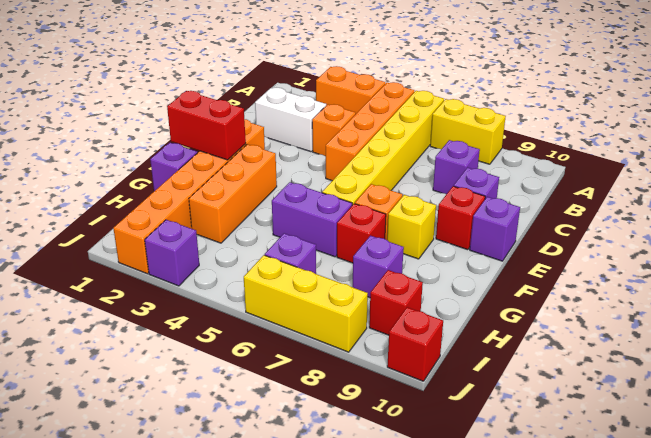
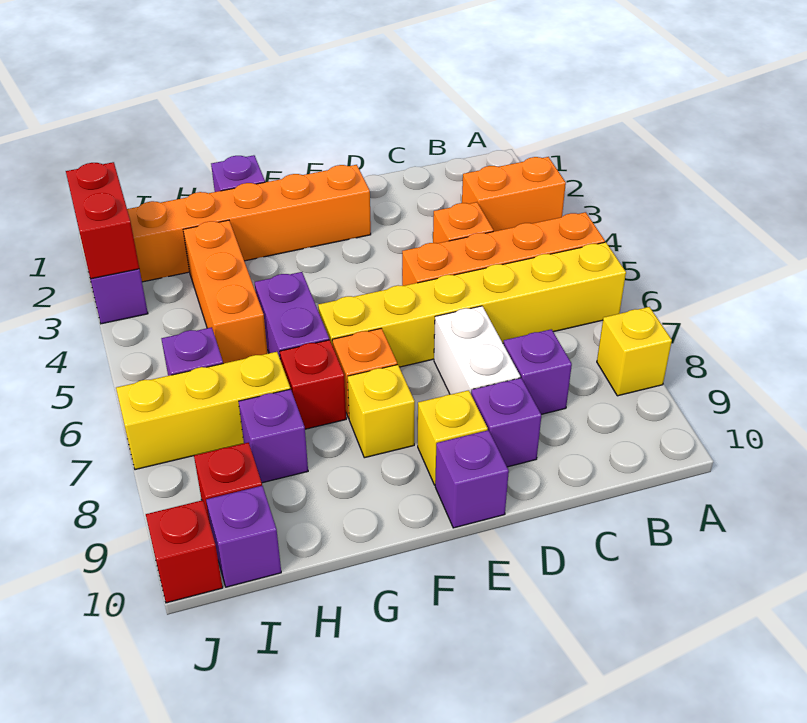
orange brick A3:A4 level 1 -> orange brick A3:B3 level 1
yellow brick A7:A8 level 1 -> yellow brick A8 level 1
white brick C2:C3 level 1 -> white brick D7:D8 level 1
red brick E9 level 1 -> yellow brick E9 level 1
red brick F1:F2 level 2 -> red brick J2:J3 level 2
orange brick F3:H3 level 1 -> orange brick H3:H5 level 1
none -> purple brick I10 level 1
yellow brick J6:J8 level 1 -> yellow brick H7:J7 level 1

